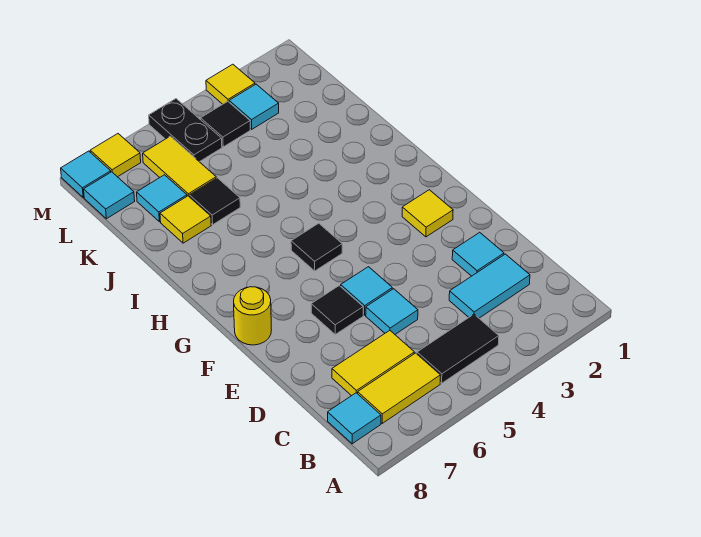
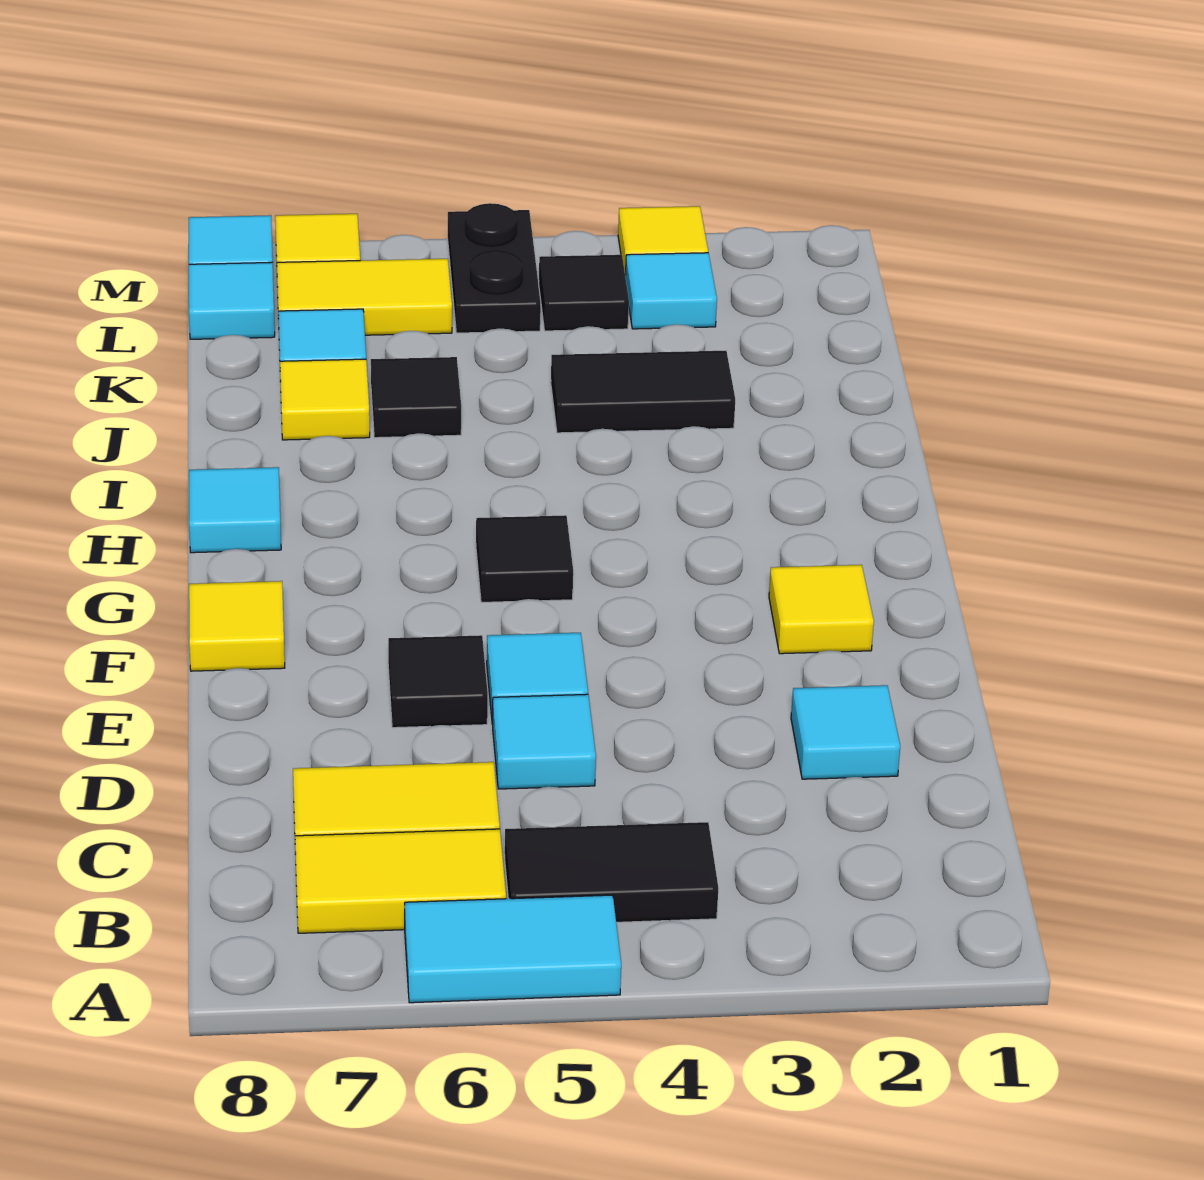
cyan tile B8 level 1 -> cyan tile H8 level 1
cyan tile C2:C3 level 1 -> cyan tile A5:A6 level 1
yellow round brick F8 level 1 -> yellow tile F8 level 1
none -> black tile J3:J4 level 1
yellow tile K6:L6 level 1 -> yellow tile L6:L7 level 1

